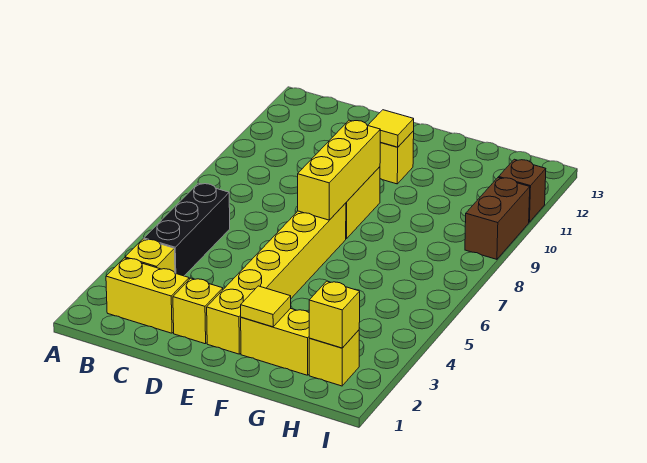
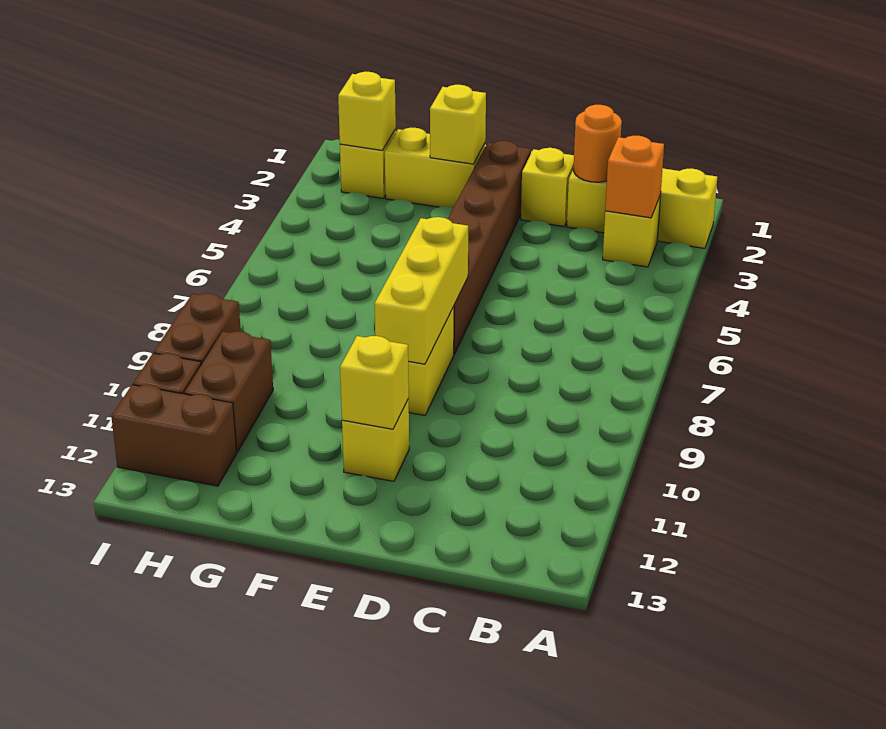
yellow brick B2:C2 level 1 -> yellow brick A2:C2 level 1
none -> orange brick B3 level 2
black brick B4:B6 level 1 -> none
none -> orange round brick C2 level 2
yellow brick E2:E7 level 1 -> brown brick E2:E7 level 1
yellow tile E11 level 2 -> yellow brick E11 level 2
yellow tile F2 level 2 -> yellow brick F2 level 2
none -> brown brick H10:H11 level 1
none -> brown brick H12:I12 level 1

